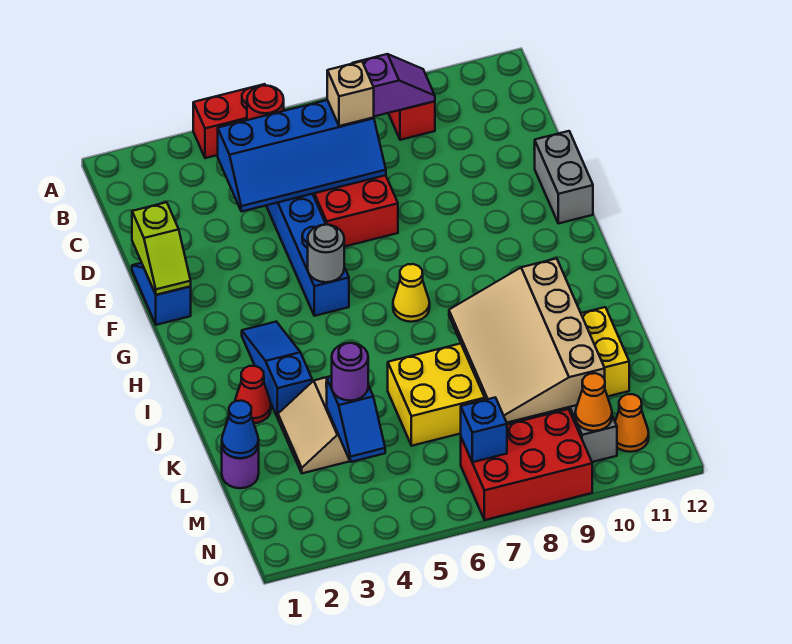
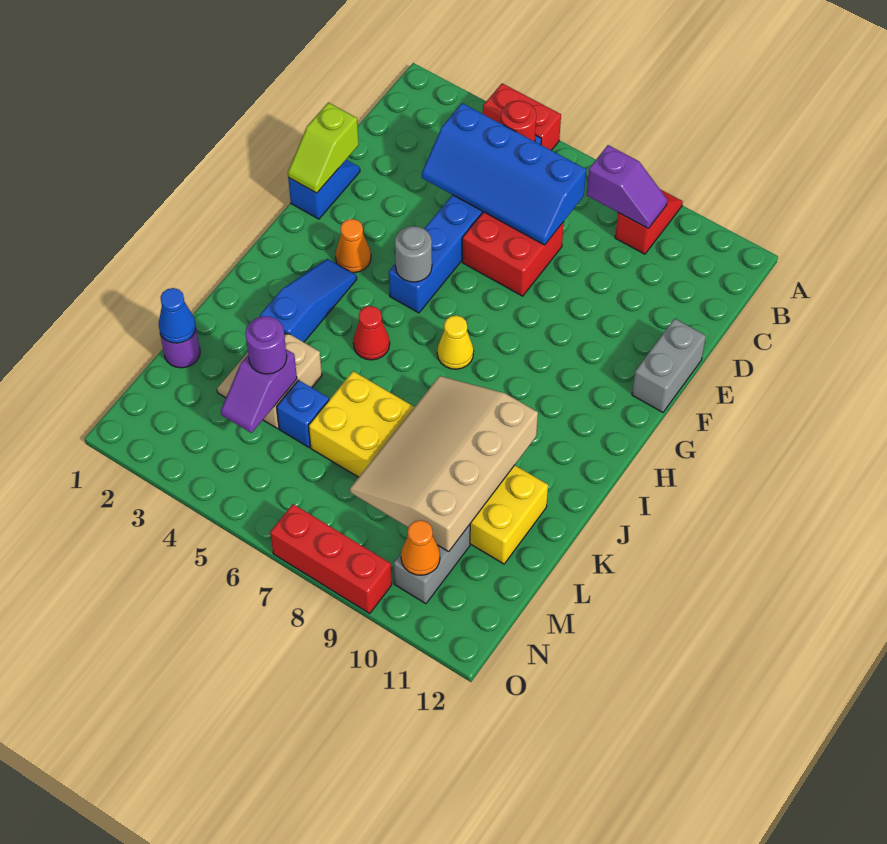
tan brick C7 level 3 -> none
red cone J2 level 1 -> red cone I5 level 1
blue slope L4:M4 level 2 top L -> purple slope L4:M4 level 2 top L
red brick N7:O9 level 1 -> red brick O7:O9 level 1
blue brick N7 level 2 -> blue brick L5 level 1
orange cone N11 level 1 -> orange cone G3 level 1

